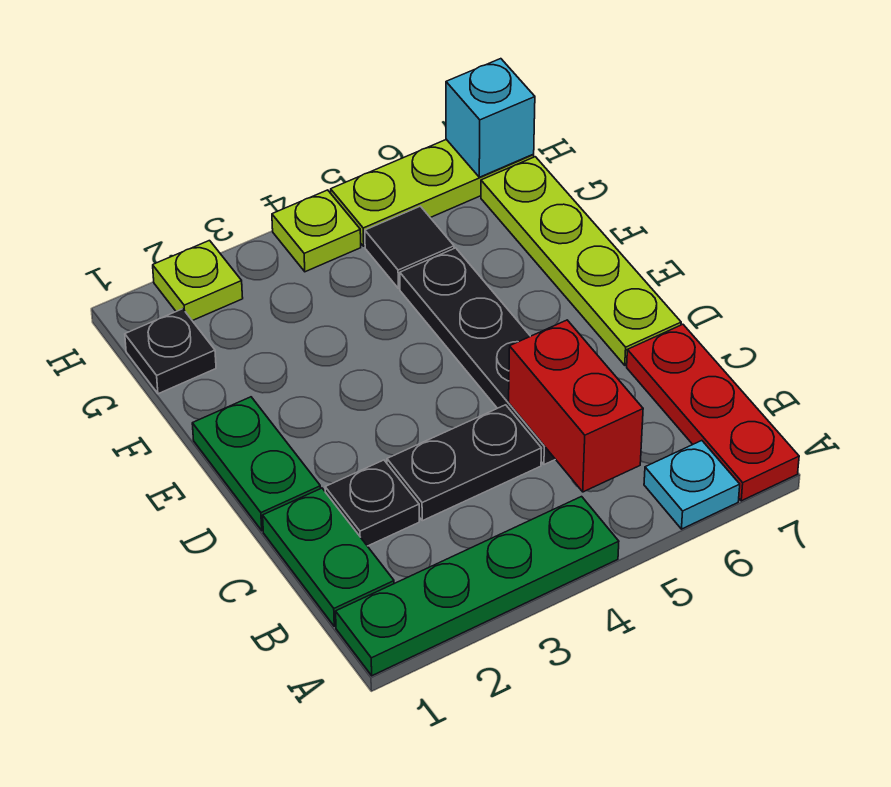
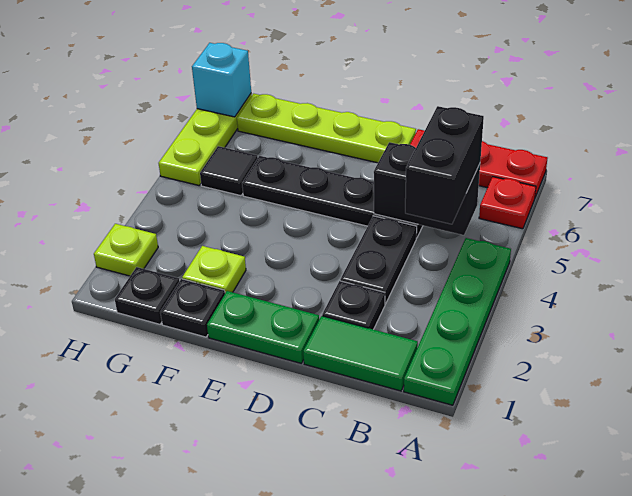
cyan plate A6 level 1 -> red plate A6 level 1
green plate B1:C1 level 1 -> green tile B1:C1 level 1
none -> black brick B4:B5 level 3
red brick B5:C5 level 2 -> black brick B5:C5 level 2
none -> black plate F1 level 1
lime plate H4 level 1 -> lime plate F2 level 1

